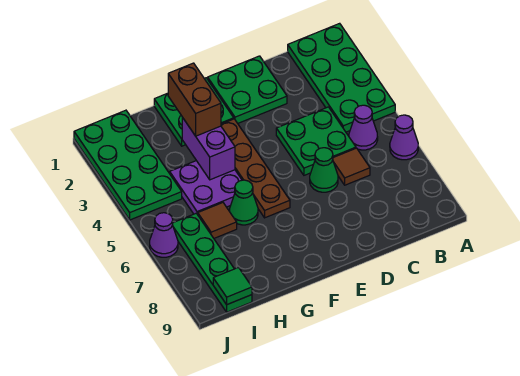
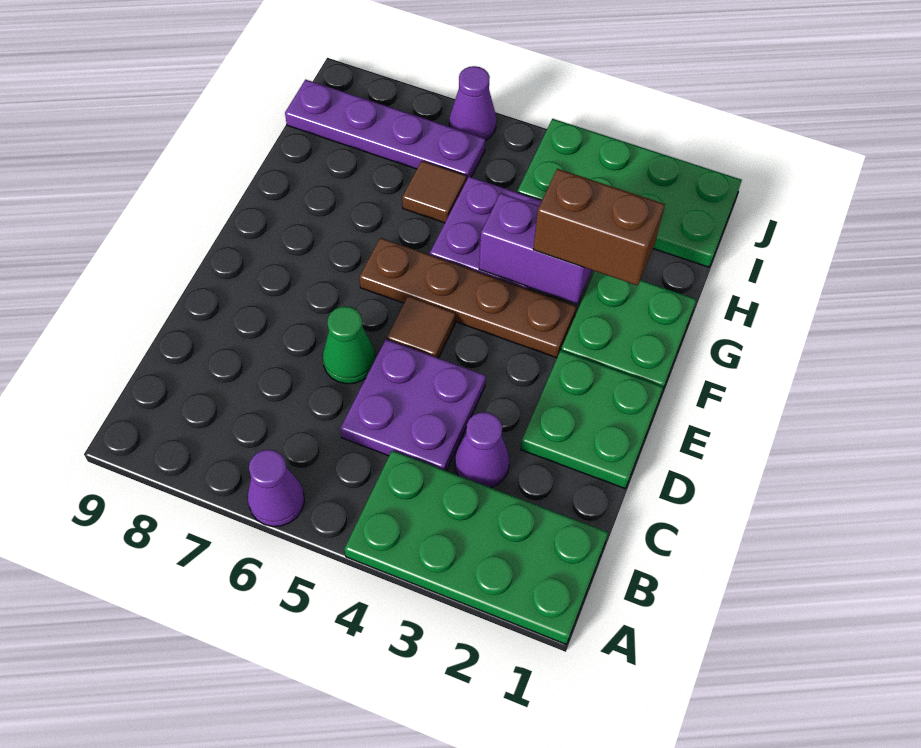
purple cone B5 level 1 -> purple cone C3 level 1
green plate C4:D5 level 1 -> purple plate C4:D5 level 1
brown tile C6 level 1 -> brown tile E5 level 1
green cone G6 level 1 -> none
green plate I6:I9 level 1 -> purple plate I6:I9 level 1
green tile I9 level 2 -> none

